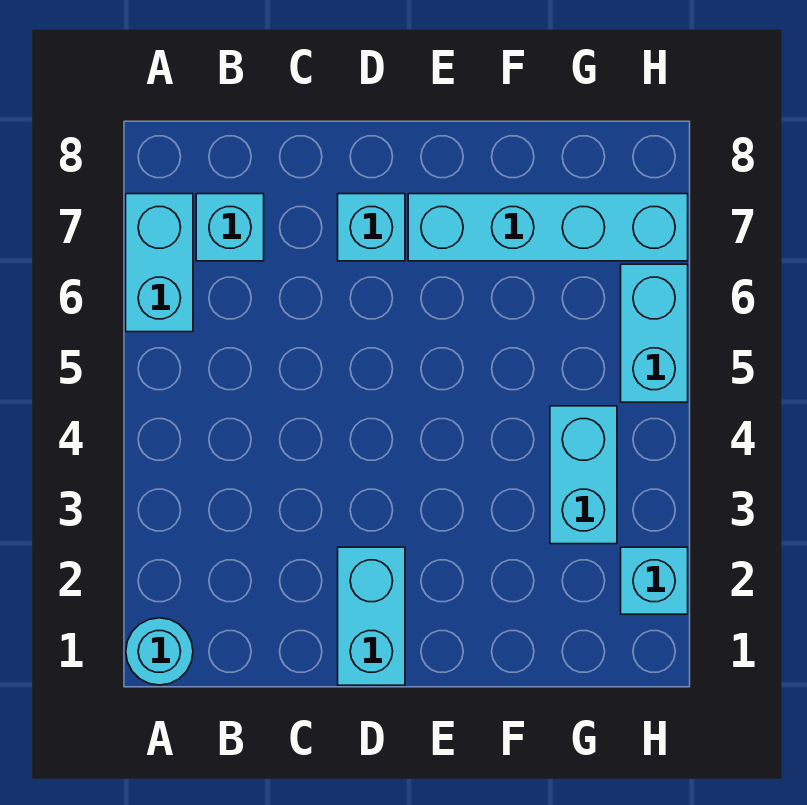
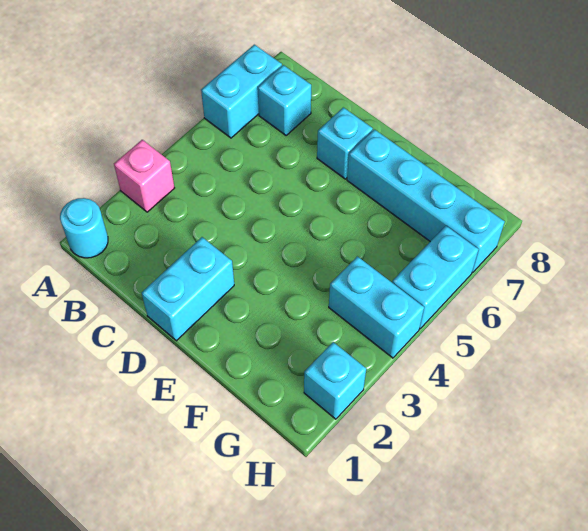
none -> pink brick A3 level 1
cyan brick G3:G4 level 1 -> cyan brick G4:H4 level 1

